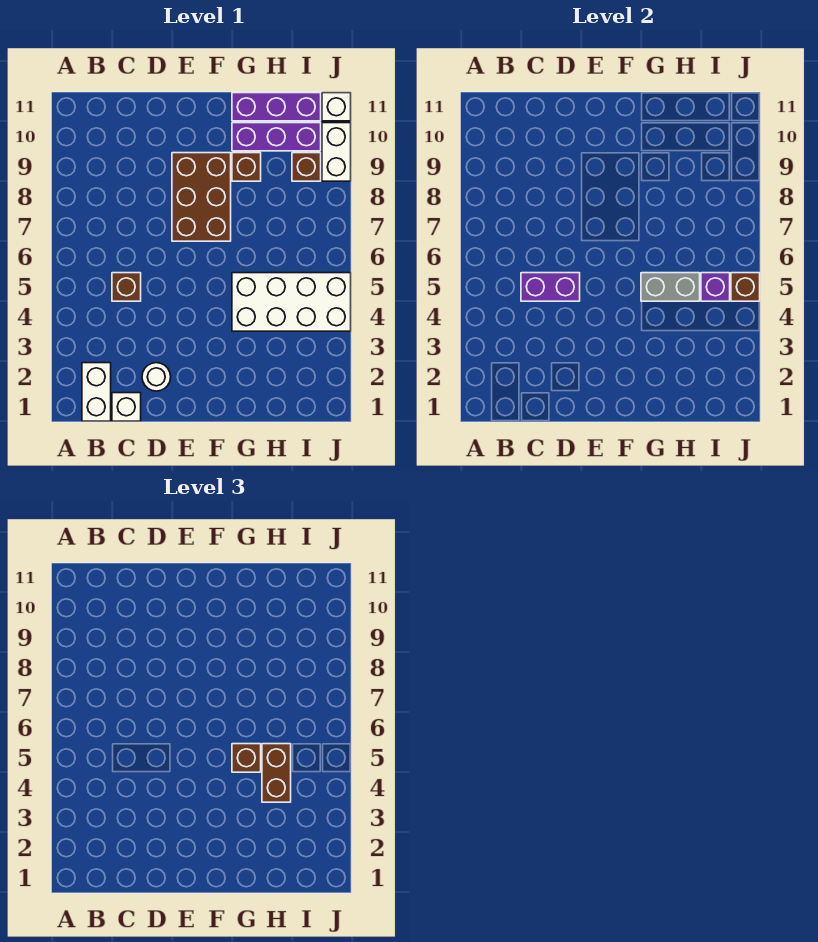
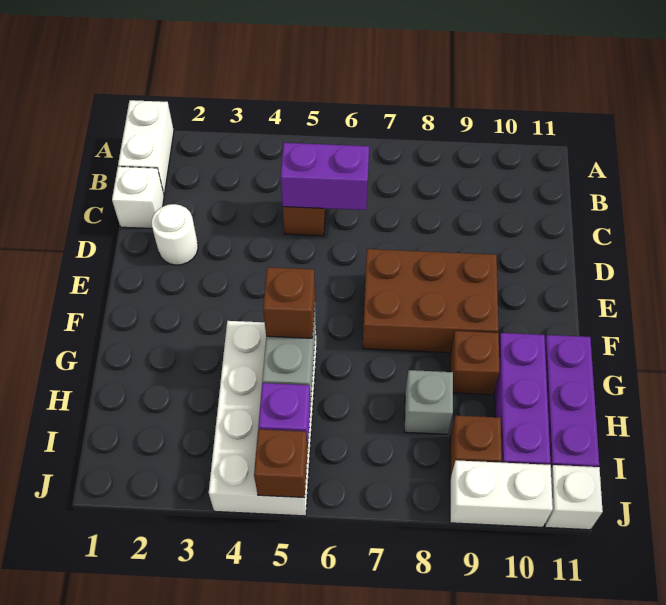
white brick B1:B2 level 1 -> white brick A1:B1 level 1
purple brick C5:D5 level 2 -> purple brick C5:C6 level 2
brown brick H4:H5 level 3 -> none
none -> grey brick H8 level 1

